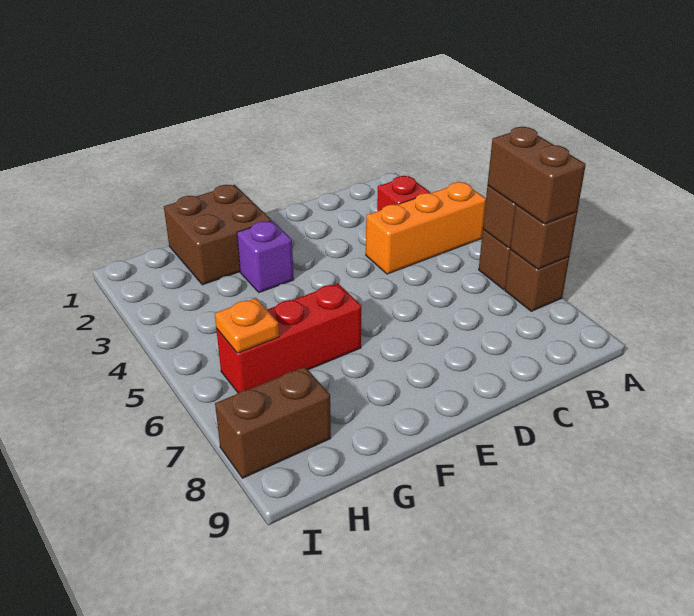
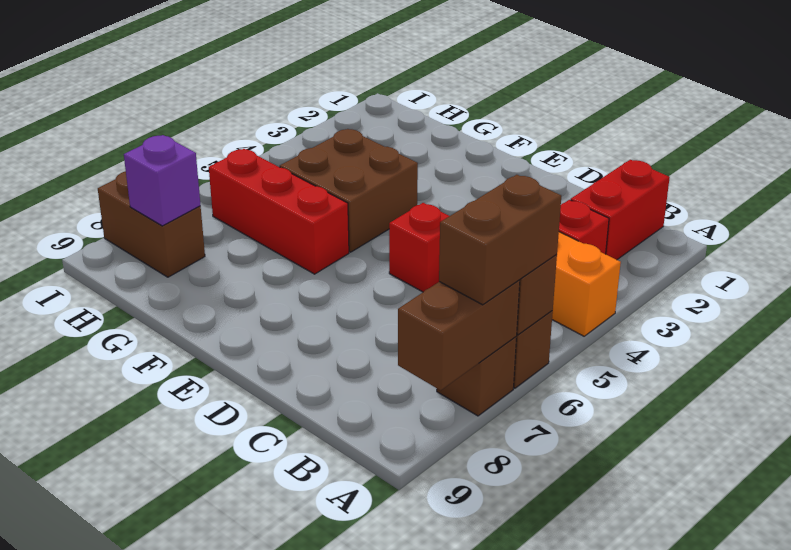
brown brick A7 level 2 -> brown brick A7:A8 level 2
none -> red brick B1:B2 level 1
none -> red brick D5 level 1
brown brick F1:G2 level 1 -> brown brick F4:G5 level 1
purple brick F3 level 1 -> purple brick H8 level 2
orange plate H6 level 2 -> none

